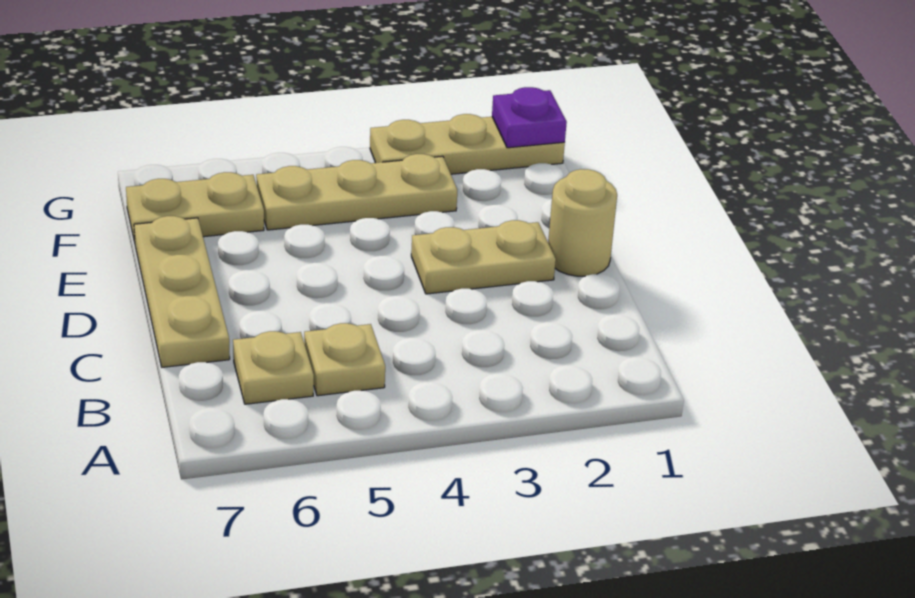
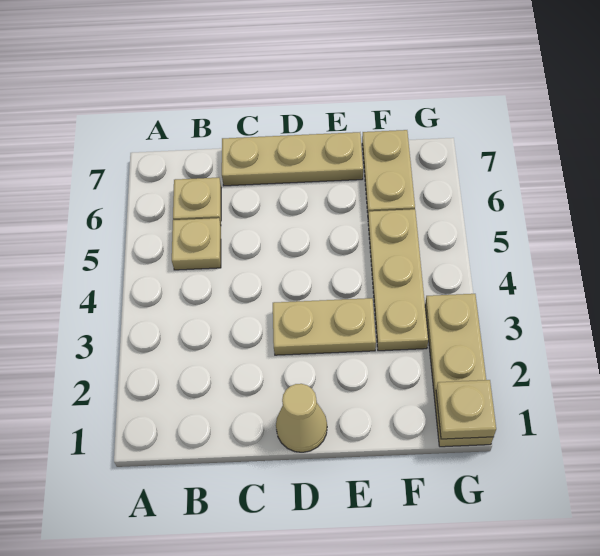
tan round brick D1 level 1 -> tan cone D1 level 1
tan plate D2:D3 level 1 -> tan plate D3:E3 level 1
purple plate G1 level 2 -> tan plate G1 level 2

